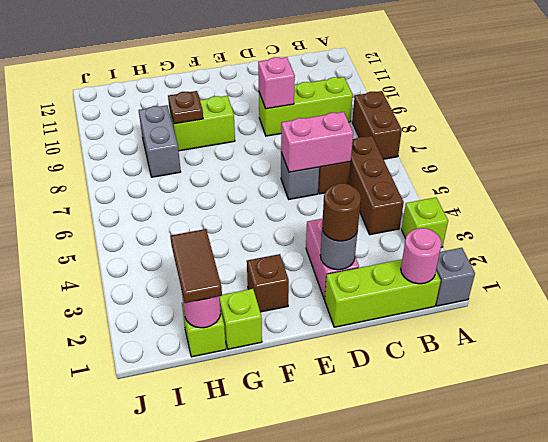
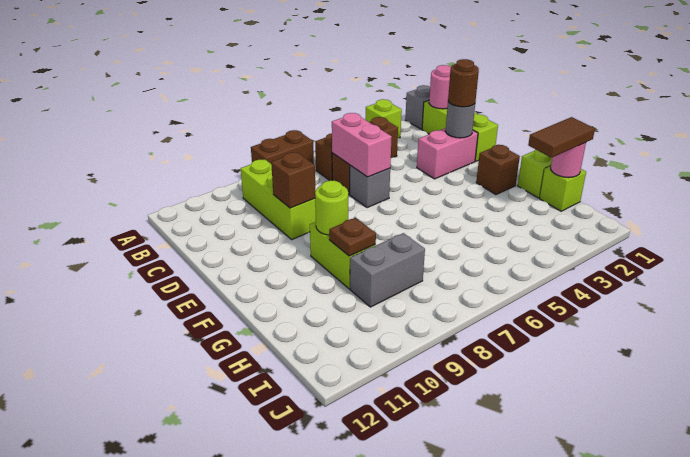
pink brick D9 level 2 -> brown brick D9 level 2
none -> lime round brick F9 level 2

